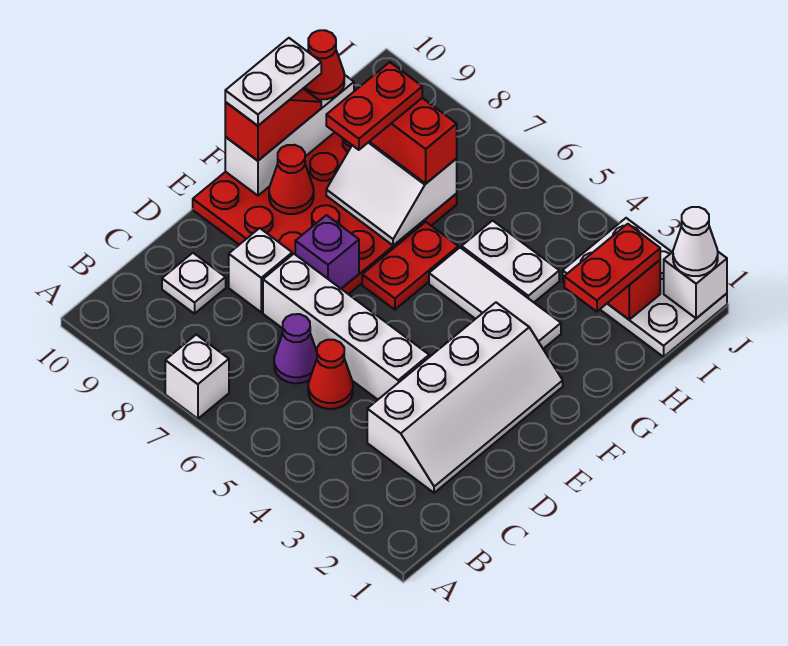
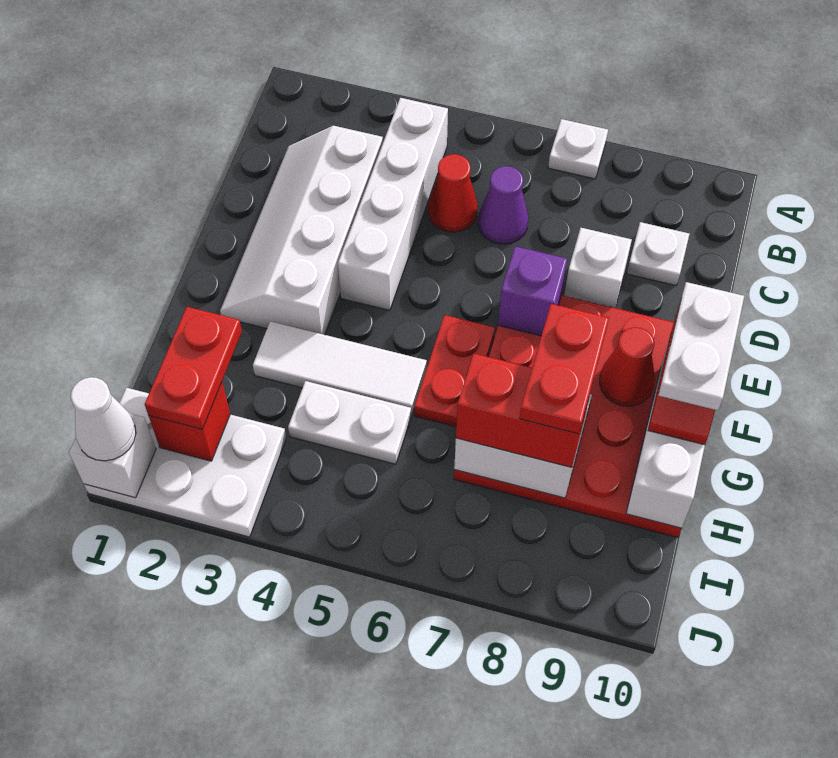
white brick A7 level 1 -> white plate A7 level 1
white brick D4:D7 level 1 -> white brick B4:E4 level 1
red cone H10 level 3 -> none

